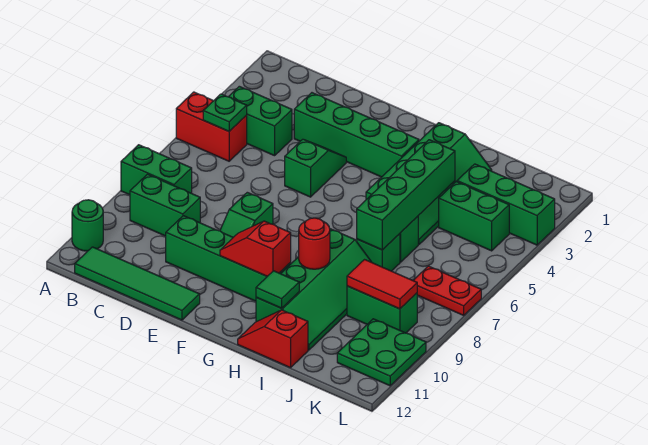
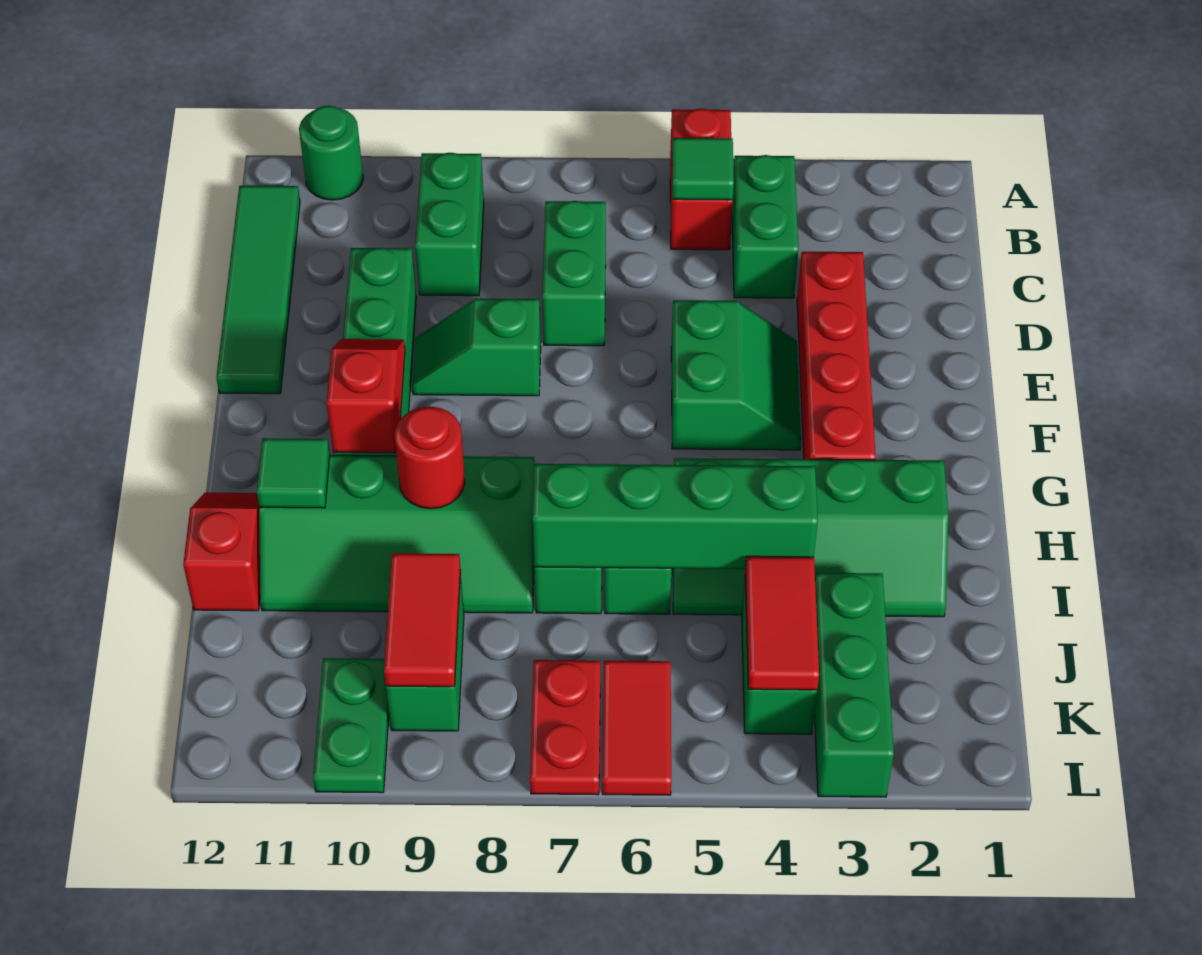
green brick A8:B8 level 1 -> green brick C7:D7 level 1
green plate B5 level 2 -> green tile B5 level 2
green brick D3:G3 level 1 -> red brick D3:G3 level 1
green slope E4:E5 level 1 top 5 -> green slope E4:F5 level 1 top 5
none -> red tile J4:K4 level 2
none -> red tile K6:L6 level 1
green plate K10:L11 level 1 -> green plate K10:L10 level 1

